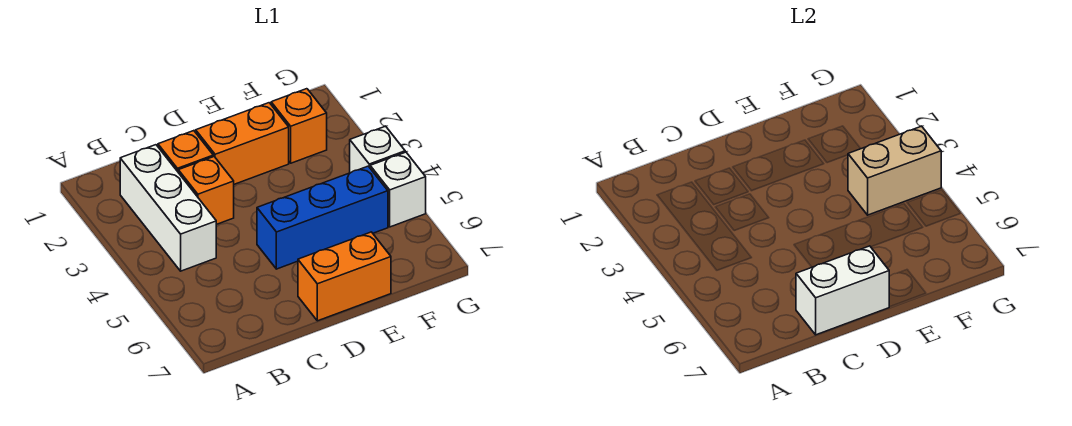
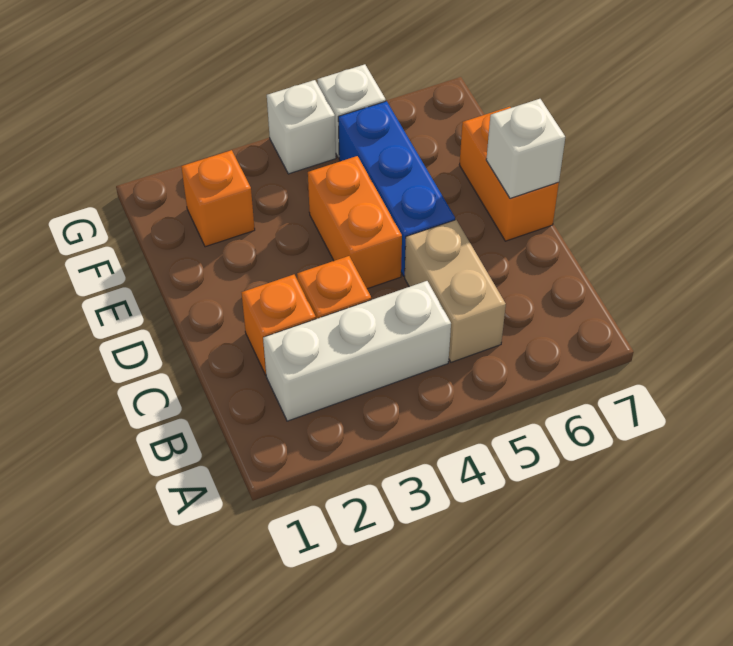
white brick C7:D7 level 2 -> white brick D7 level 2
orange brick D2:E2 level 1 -> orange brick D4:E4 level 1
tan brick F4:G4 level 2 -> tan brick B5:C5 level 1

